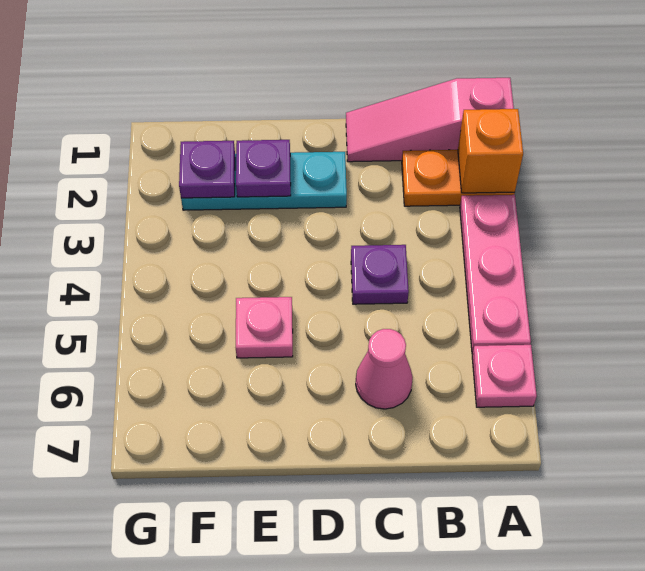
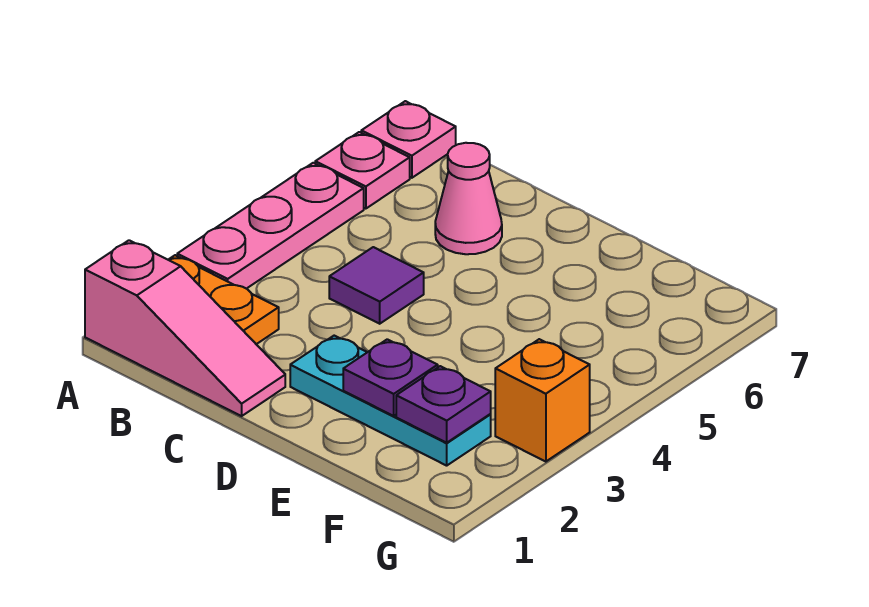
orange brick A2 level 2 -> orange brick G3 level 1
purple plate C4 level 1 -> purple tile C4 level 1
pink plate E5 level 1 -> pink plate A7 level 1

